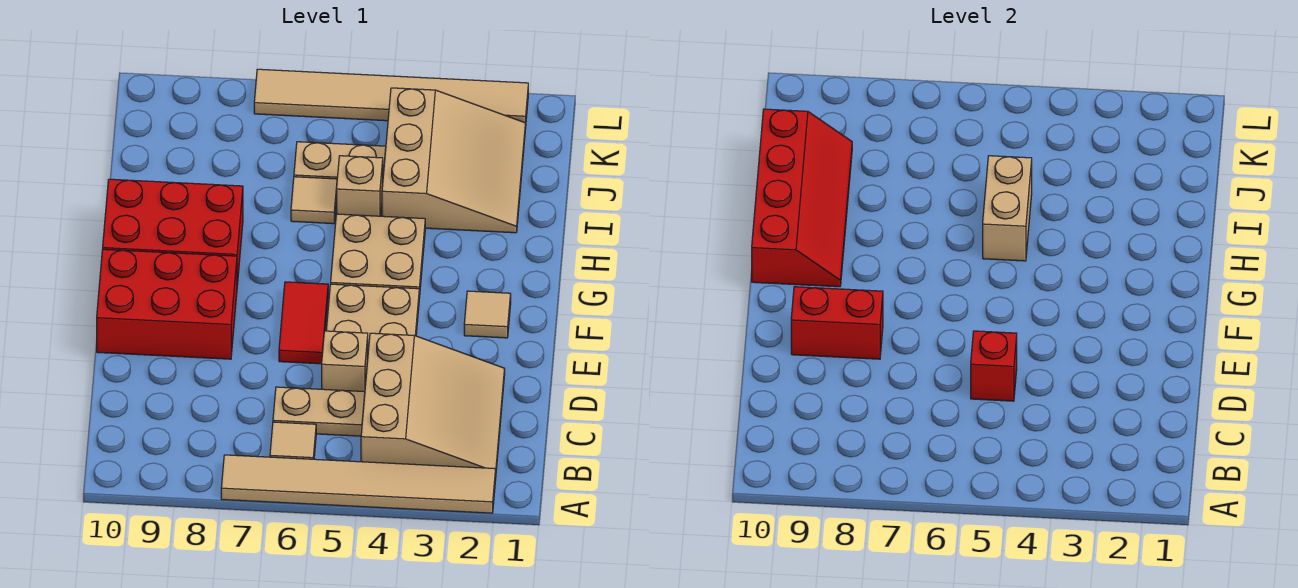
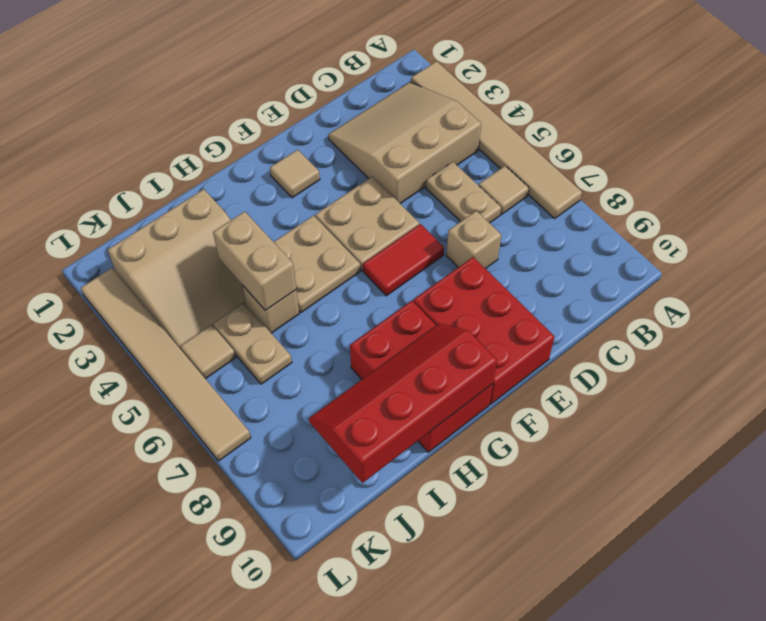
tan brick D5 level 1 -> tan brick D7 level 1
red brick D5 level 2 -> none
red brick E8:E9 level 2 -> none
tan brick H5:I5 level 2 -> tan brick I4:I5 level 2
tan slope I2:K4 level 1 top 4 -> tan slope I2:K4 level 1 top 2
tan tile I6 level 1 -> tan tile K5 level 1

